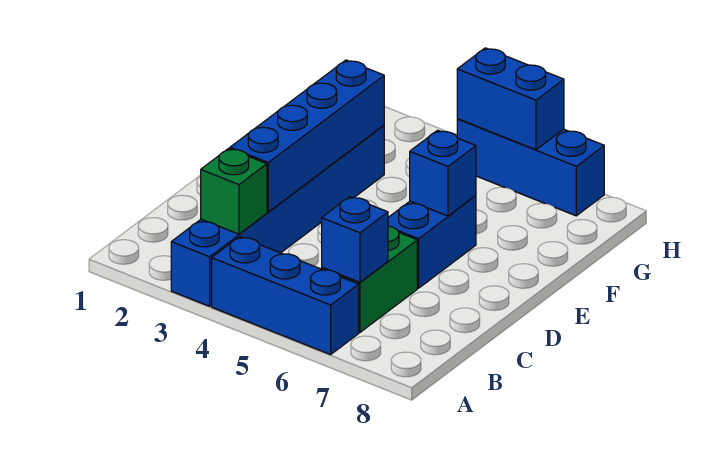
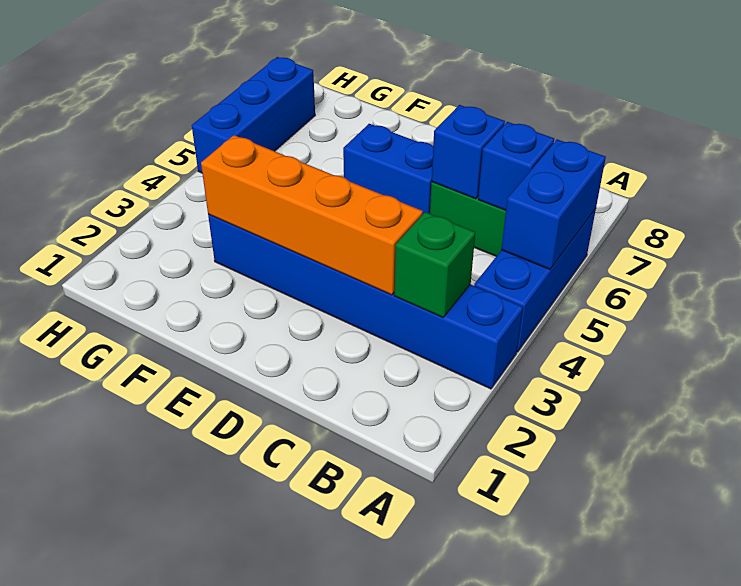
blue brick C3:F3 level 2 -> orange brick C3:F3 level 2
blue brick E6 level 2 -> blue brick C6 level 2
blue brick H5:H6 level 2 -> blue brick A5:A6 level 2

